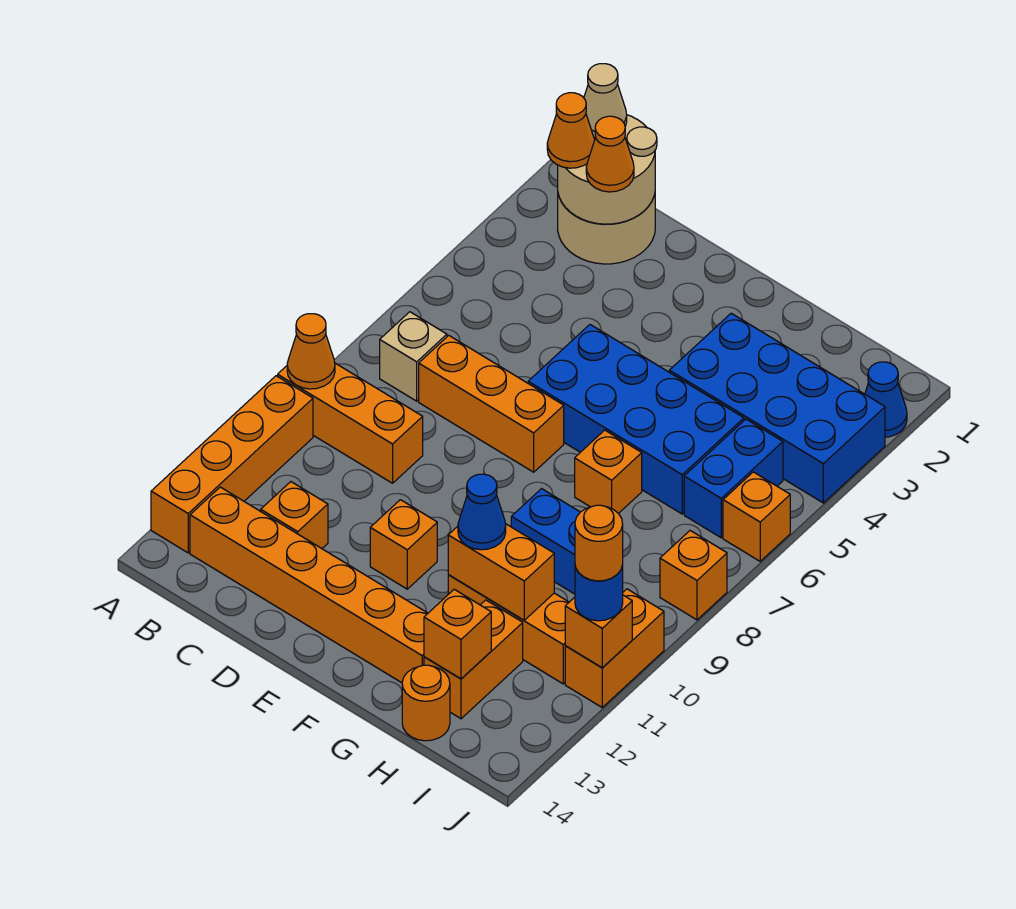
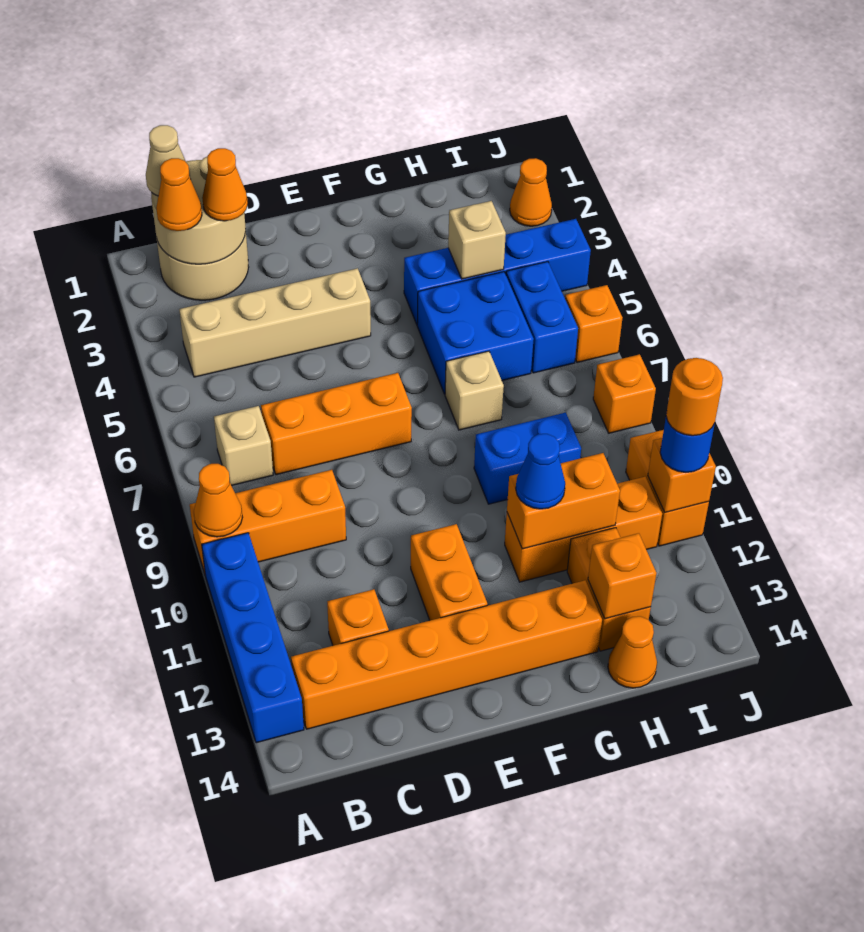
orange brick A10:A13 level 1 -> blue brick A10:A13 level 1
none -> tan brick B4:E4 level 1
blue brick E5:H6 level 1 -> blue brick G5:H6 level 1
orange brick E11 level 1 -> orange brick E11:E12 level 1
blue brick G3:J4 level 1 -> blue brick G4:J4 level 1
orange brick G7 level 1 -> tan brick G7 level 1
none -> tan brick H4 level 2
orange round brick H14 level 1 -> orange cone H14 level 1
blue cone J2 level 1 -> orange cone J2 level 1

